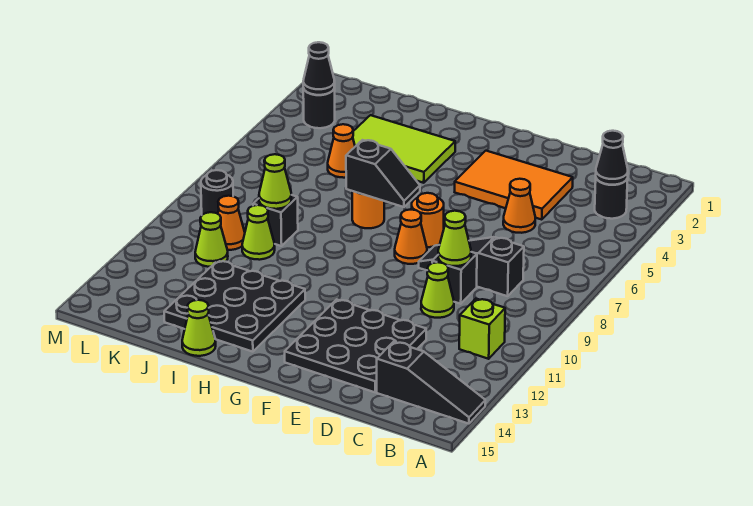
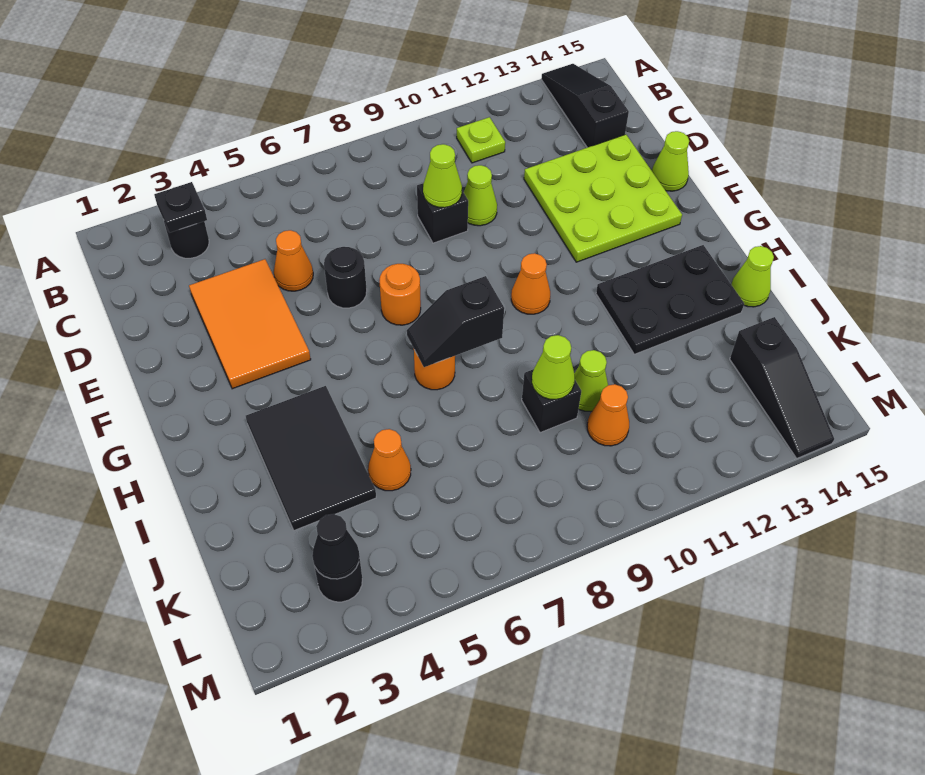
black cone B3 level 2 -> black plate B3 level 2
lime brick B11 level 1 -> lime plate B11 level 1
black slope C8:E8 level 1 top C -> black slope K14:M14 level 1 top K
black plate D12:F14 level 1 -> lime plate D12:F14 level 1
orange cone F8 level 1 -> orange cone G10 level 1
black slope G7:H7 level 2 top H -> black slope H7:H8 level 2 top 8
lime tile H3:J4 level 1 -> black tile H3:J4 level 1
black plate H12:J14 level 1 -> black plate H12:I14 level 1
lime cone K11 level 1 -> lime cone E15 level 1
black round brick L9 level 1 -> black round brick E6 level 1

